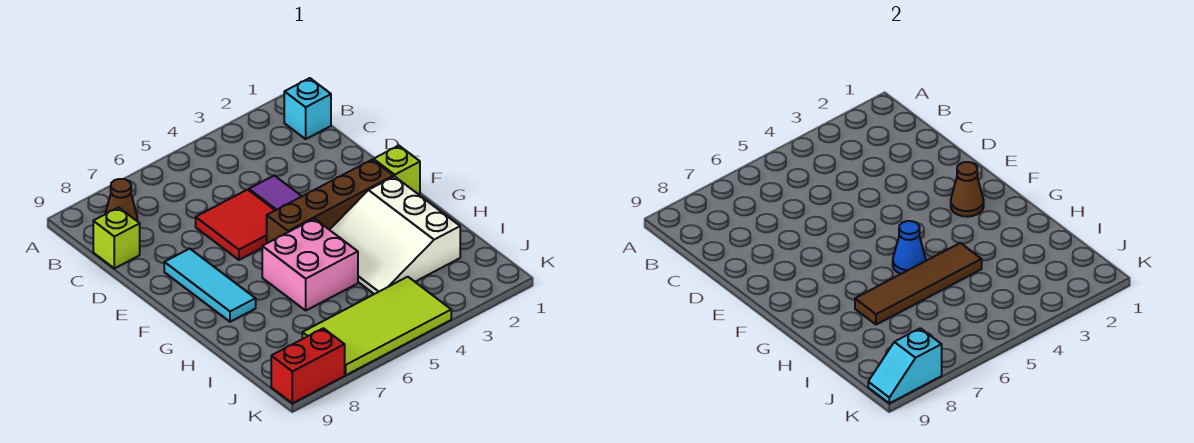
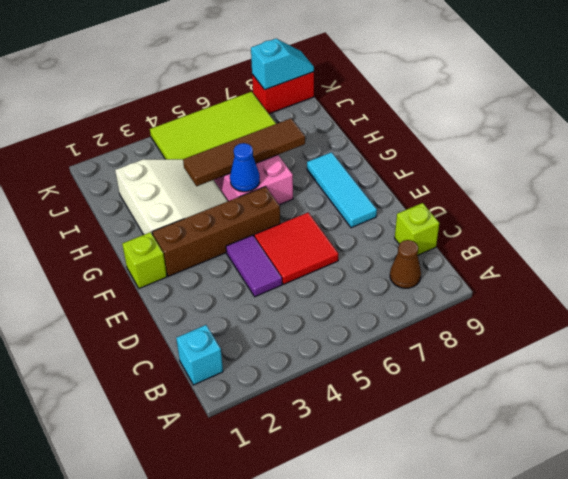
brown cone F2 level 2 -> none

